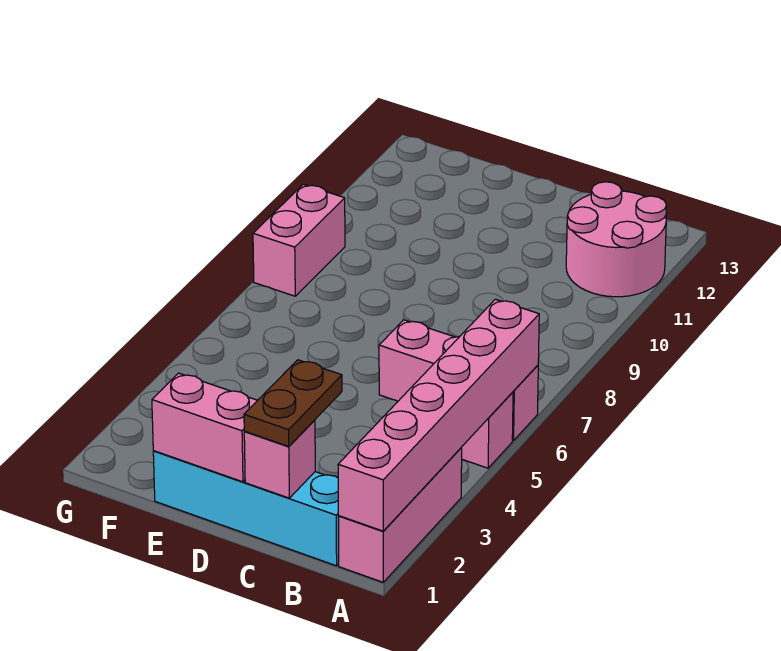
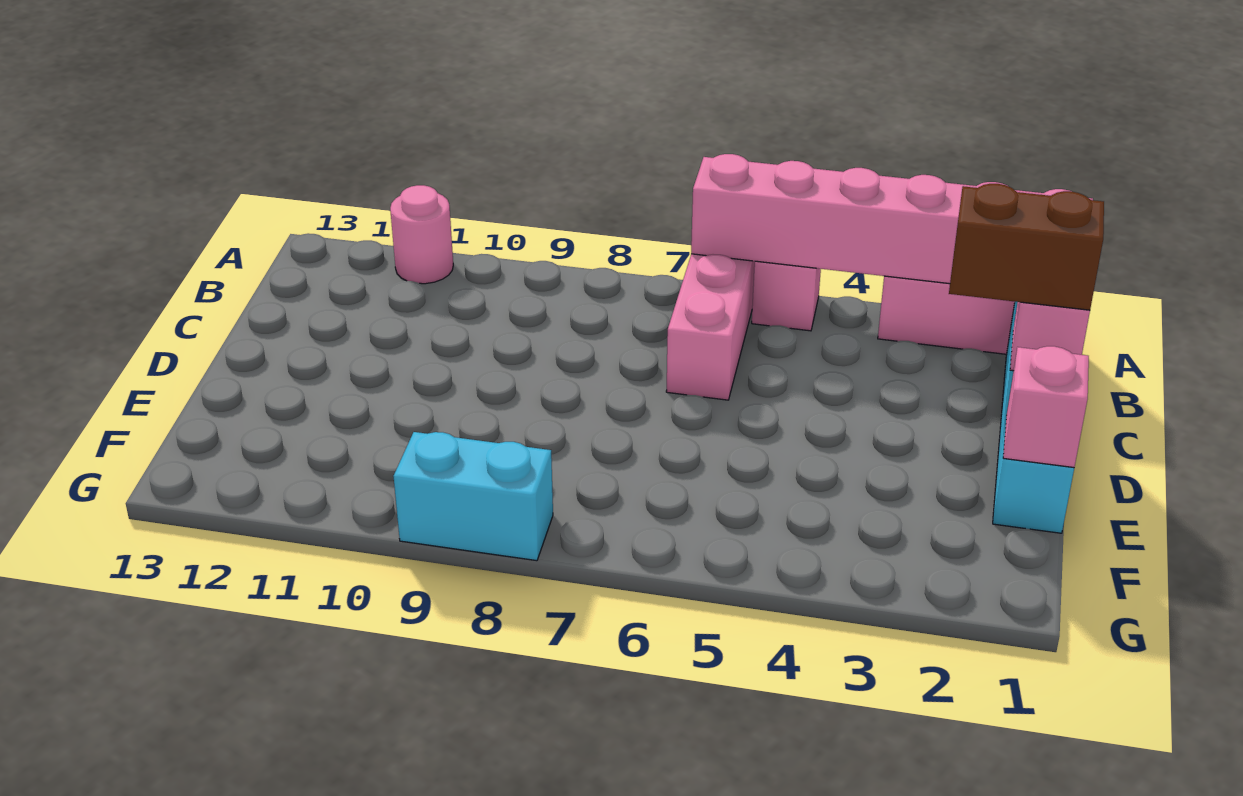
pink round brick A11:B12 level 1 -> pink round brick A11 level 1
brown plate C1:C2 level 3 -> brown brick C1:C2 level 3
pink brick D1:E1 level 2 -> pink brick E1 level 2
pink brick G8:G9 level 1 -> cyan brick G8:G9 level 1

